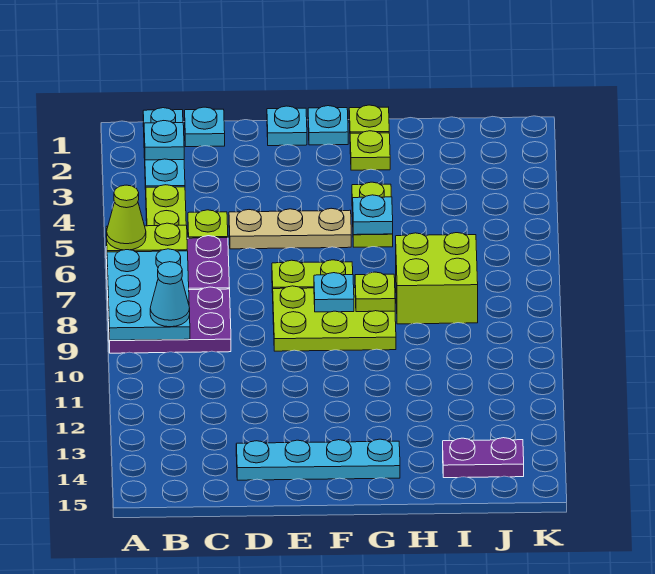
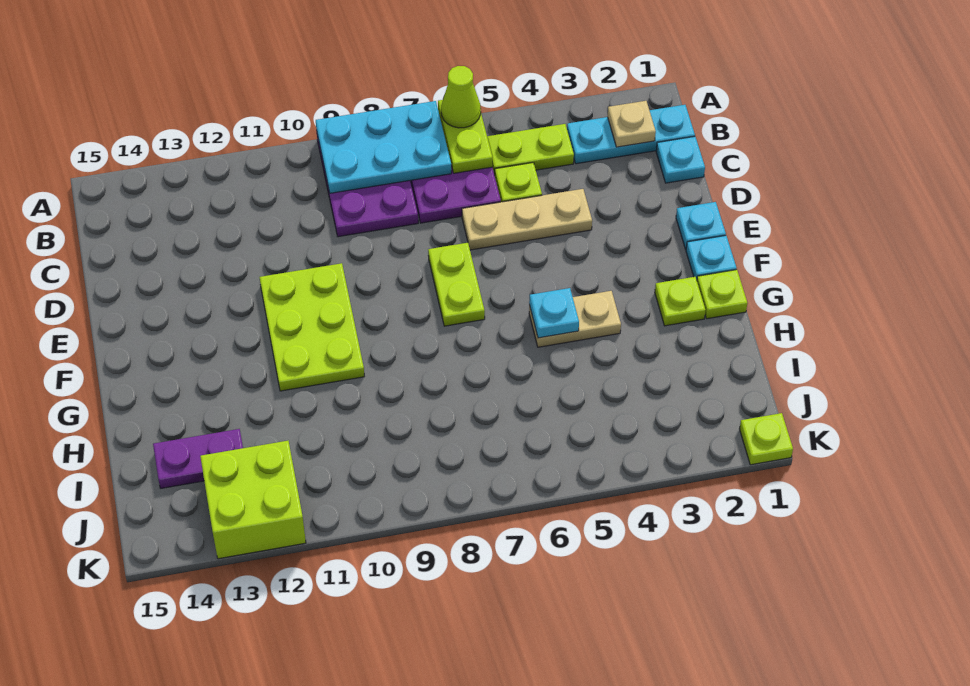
cyan plate B2 level 2 -> tan plate B2 level 2
cyan cone B9 level 3 -> none
tan plate D5:F5 level 1 -> tan plate D4:D6 level 1
cyan plate D14:G14 level 1 -> none
lime plate E8:G9 level 1 -> lime plate E10:G11 level 1
cyan plate F8 level 2 -> none
lime plate G4:G5 level 1 -> tan plate G4:G5 level 1
lime plate G8 level 2 -> lime plate K1 level 1
lime brick H7:I8 level 1 -> lime brick J12:K13 level 1
purple plate I14:J14 level 1 -> purple plate I13:I14 level 1

